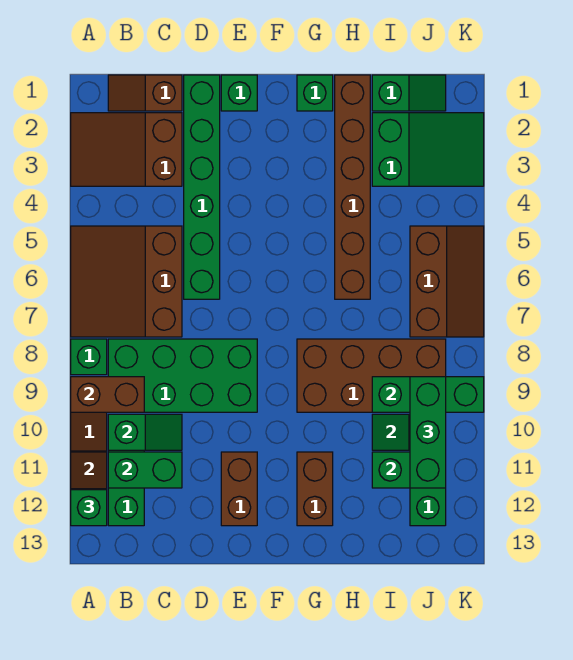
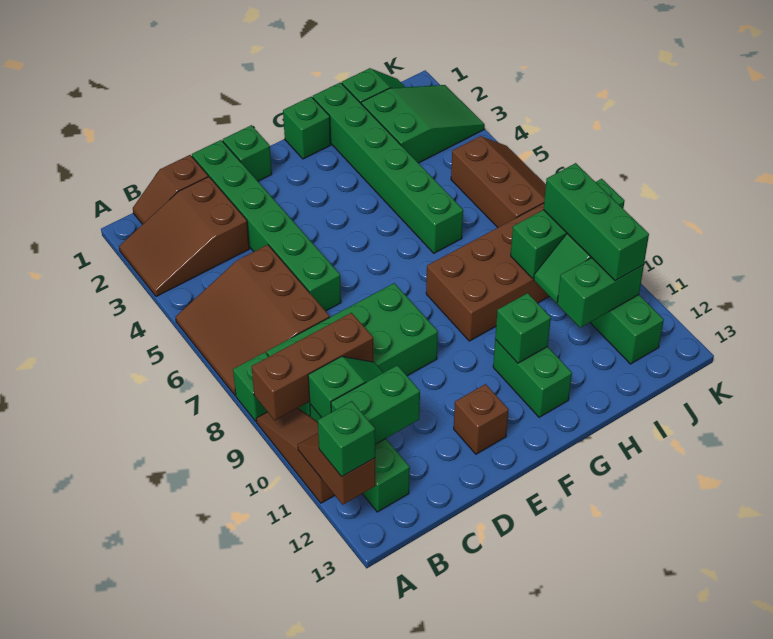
brown brick A9:B9 level 2 -> brown brick A9:C9 level 2
brown brick E11:E12 level 1 -> brown brick E12 level 1
brown brick G11:G12 level 1 -> green brick G11:G12 level 1
none -> green brick G11 level 2
brown brick H1:H6 level 1 -> green brick H1:H6 level 1

